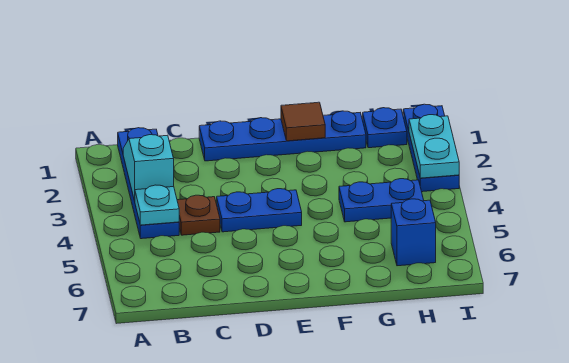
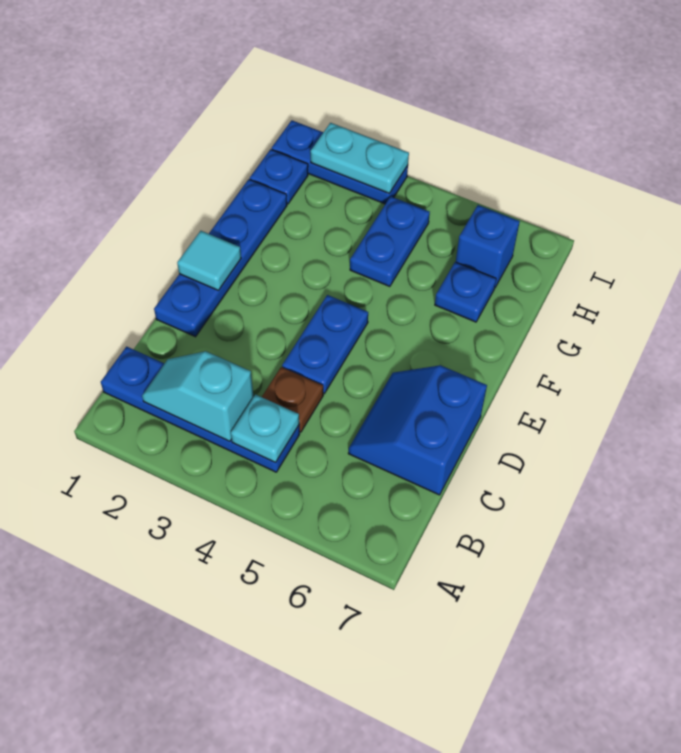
none -> blue slope C6:D7 level 1 top 7
none -> cyan tile E1 level 2
brown tile F1 level 2 -> none
none -> blue plate G6 level 1

